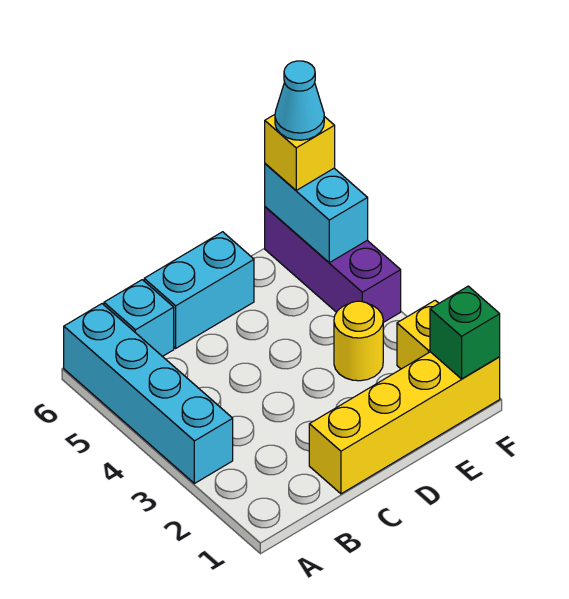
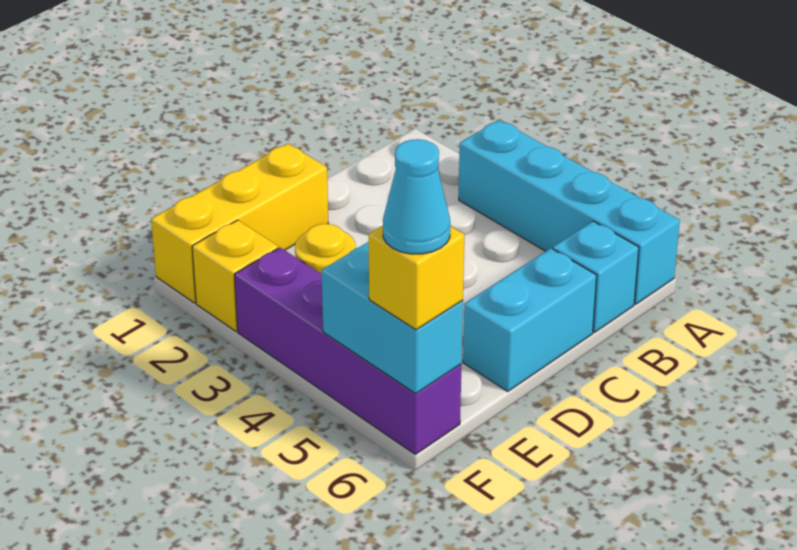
yellow brick C1:F1 level 1 -> yellow brick D1:F1 level 1
green brick F1 level 2 -> none
purple brick F4:F6 level 1 -> purple brick F3:F6 level 1

